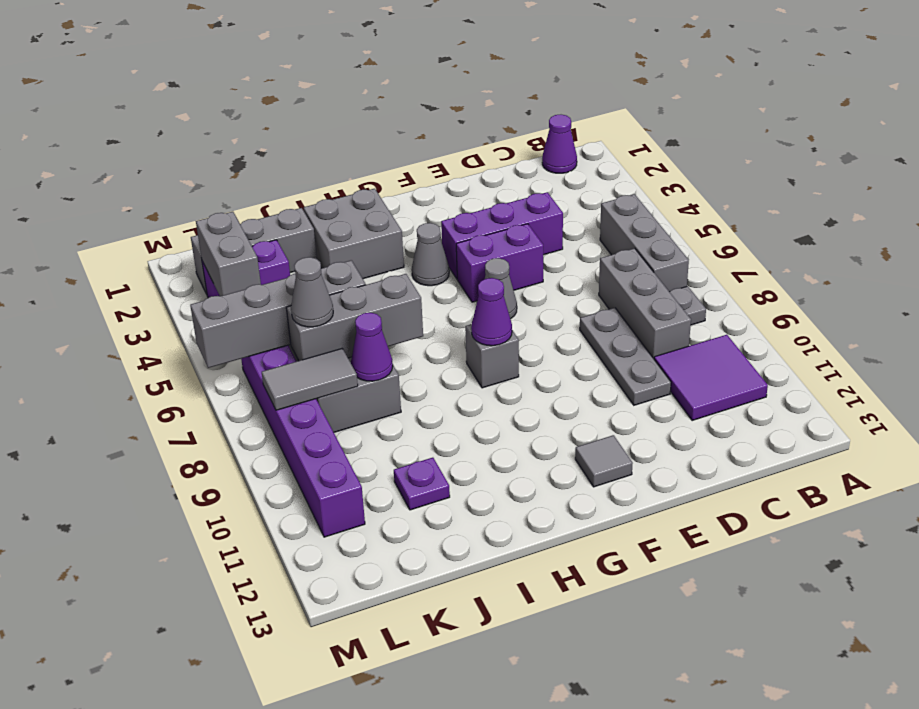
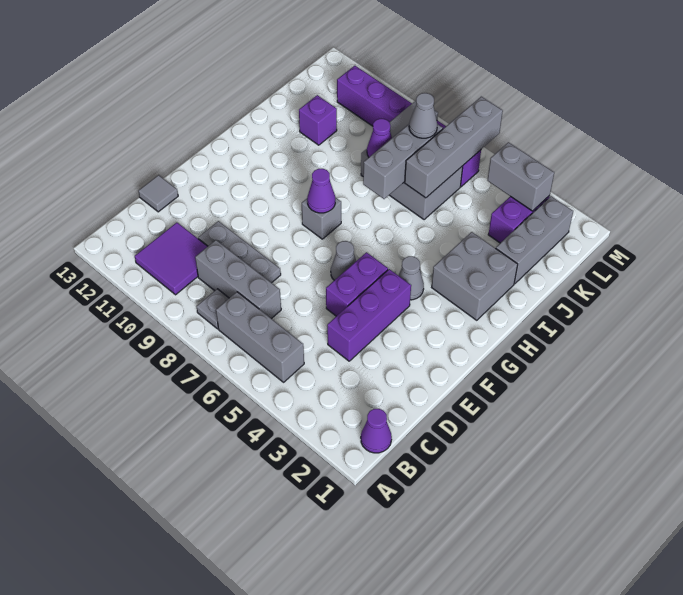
grey tile F12 level 1 -> grey tile D13 level 1
purple plate J11 level 1 -> purple brick J11 level 1

